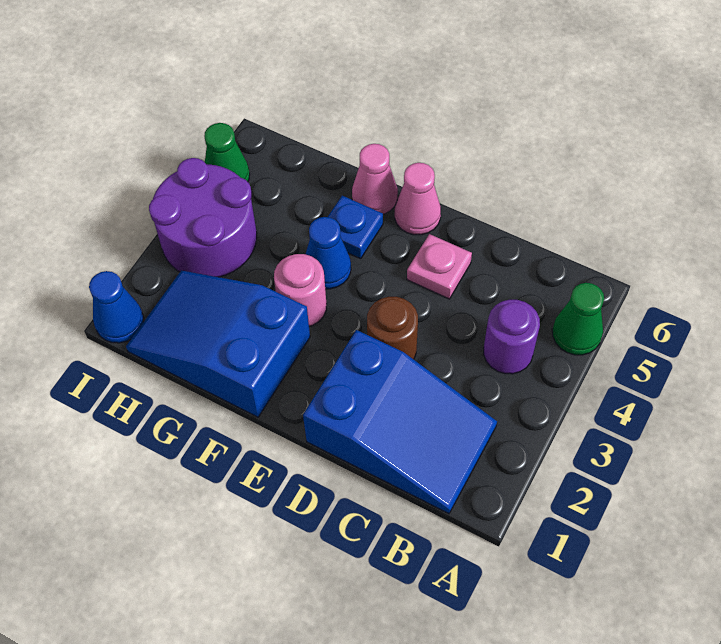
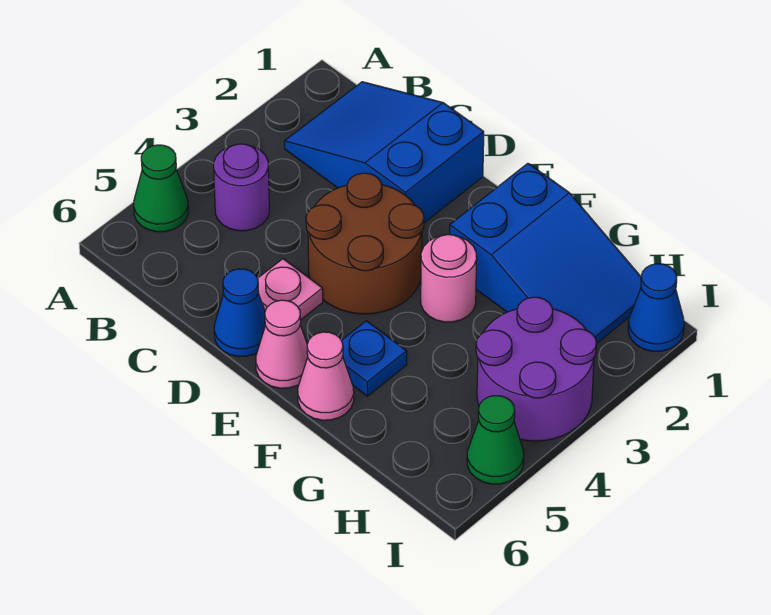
brown round brick D3 level 1 -> brown round brick D3:E4 level 1
blue cone F4 level 1 -> blue cone D6 level 1

